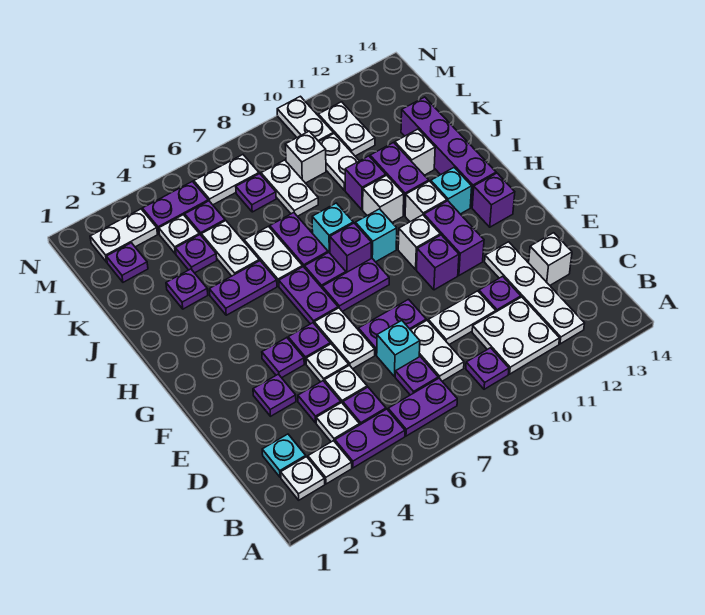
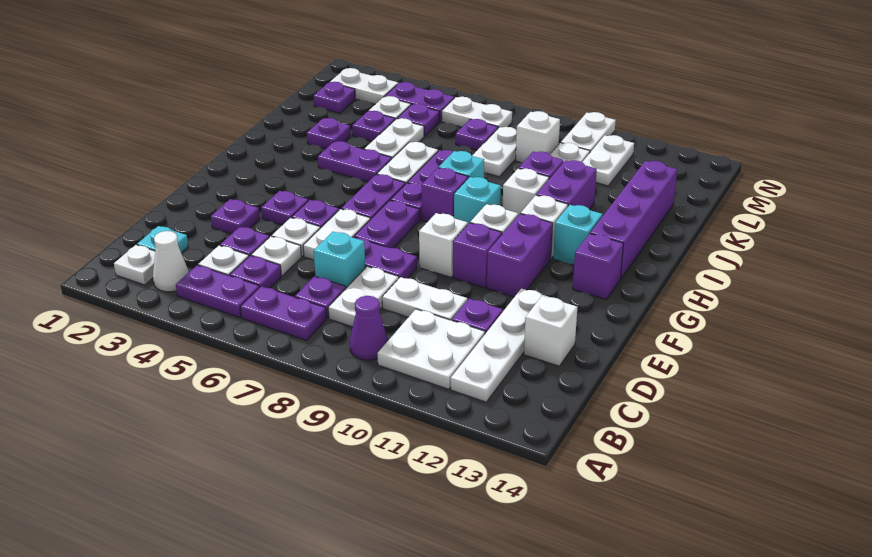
white plate B3 level 1 -> white cone B3 level 1
purple plate B9 level 1 -> purple cone B9 level 1
purple plate G7:G8 level 1 -> purple plate F7:G7 level 1
white brick J12 level 1 -> white brick F9 level 1

